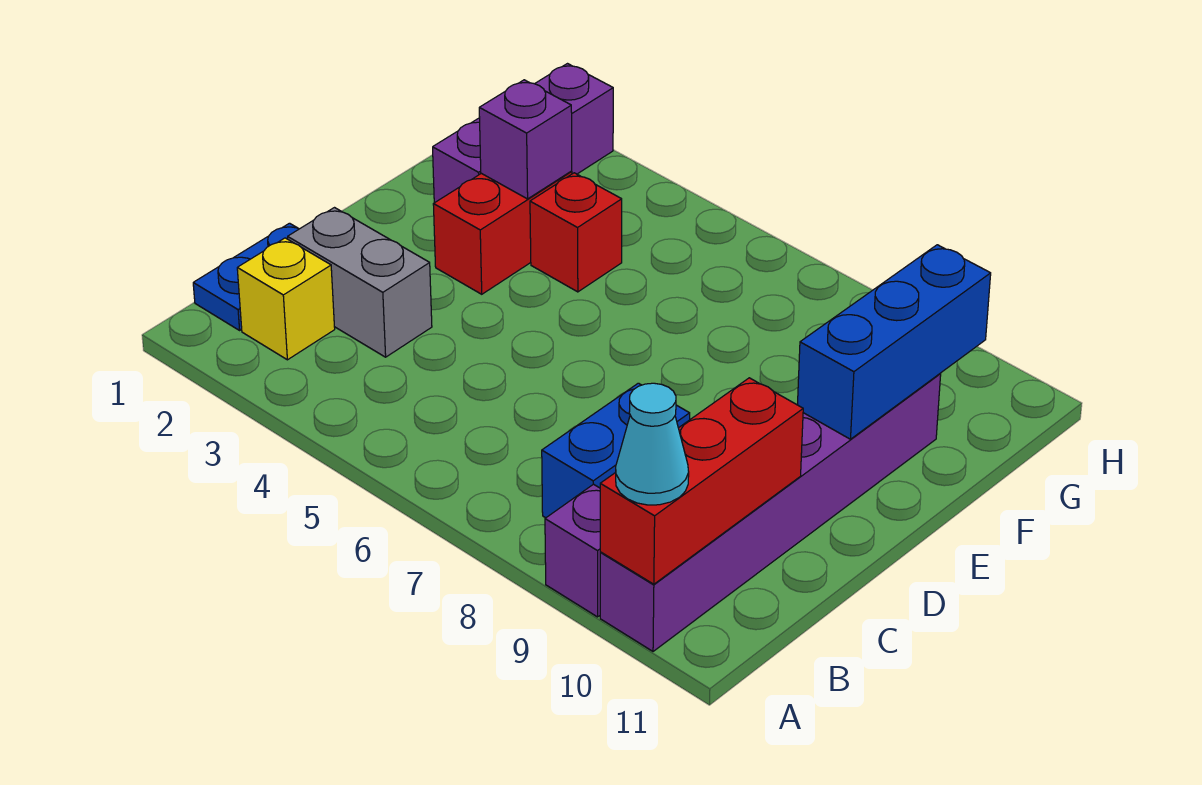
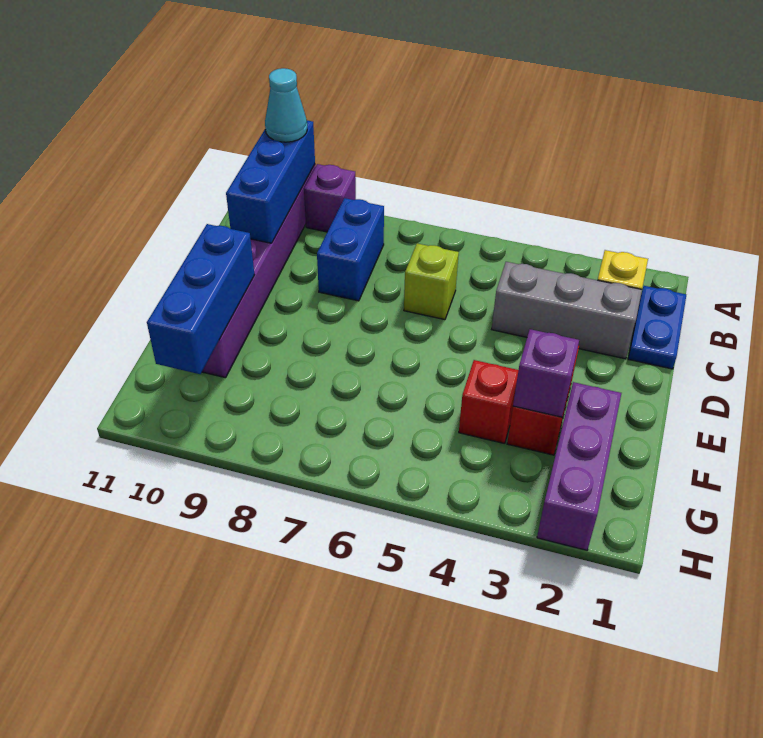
red brick A10:C10 level 2 -> blue brick A10:C10 level 2
grey brick C2:C3 level 1 -> grey brick C2:C4 level 1
none -> lime brick C6 level 1

